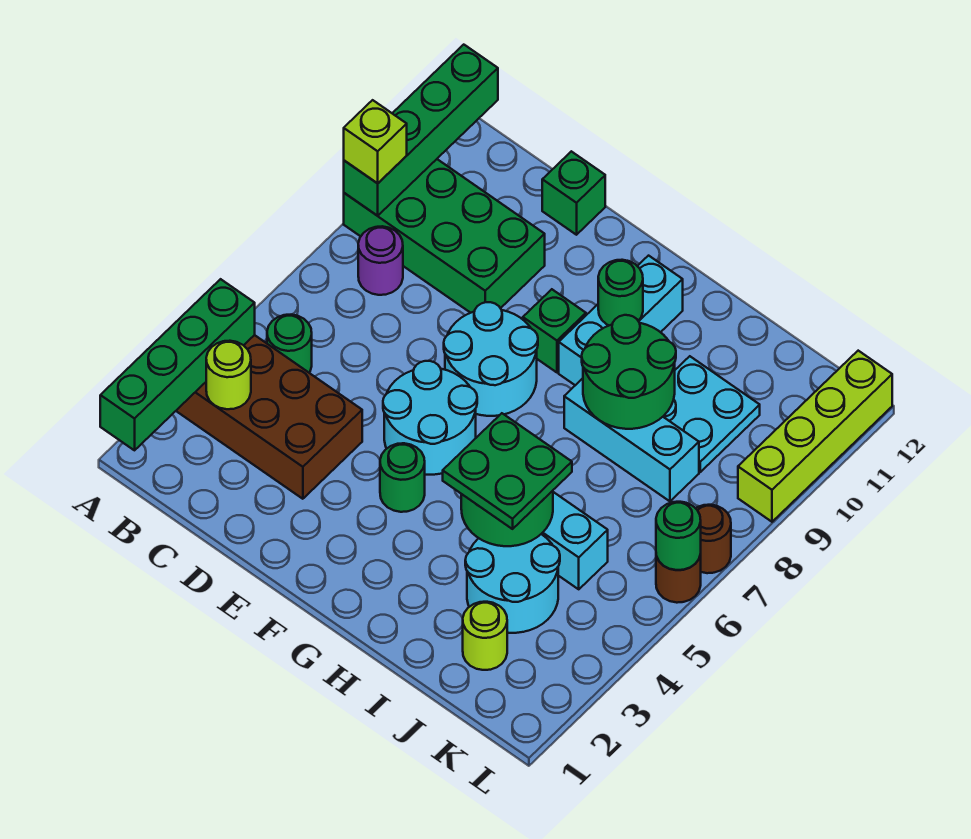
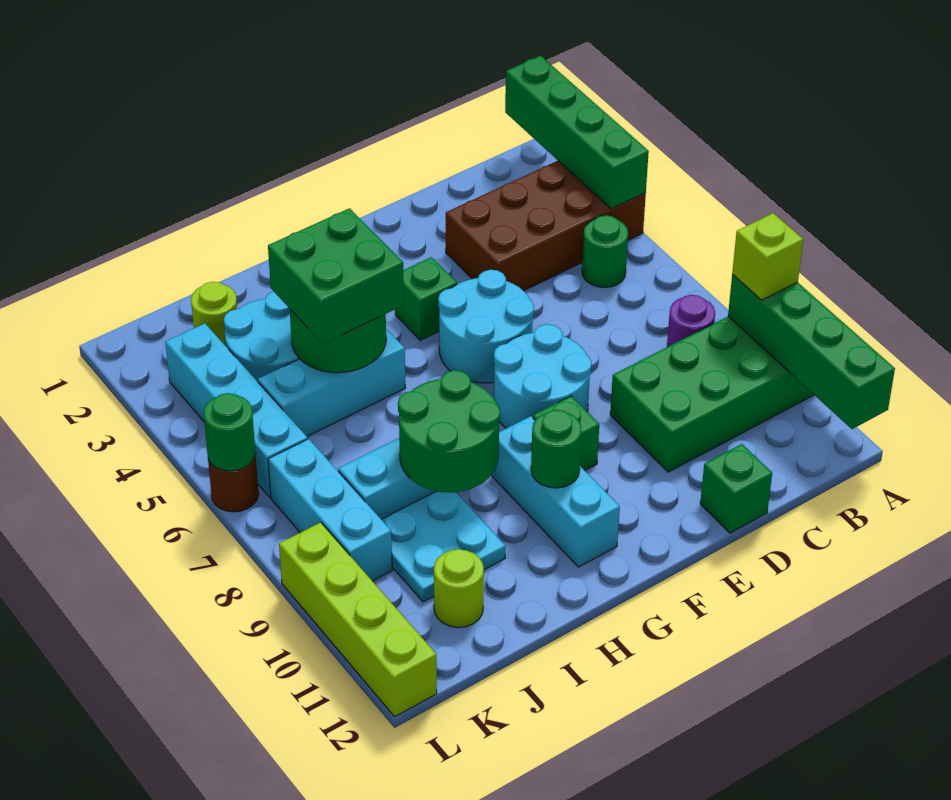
lime round brick B3 level 2 -> lime round brick J11 level 1
green round brick F4 level 1 -> green brick F4 level 1
green plate H4:I5 level 3 -> green brick H4:I5 level 3
none -> cyan brick K3:K6 level 1
none -> cyan brick K7:K9 level 1
brown round brick L7 level 1 -> none

